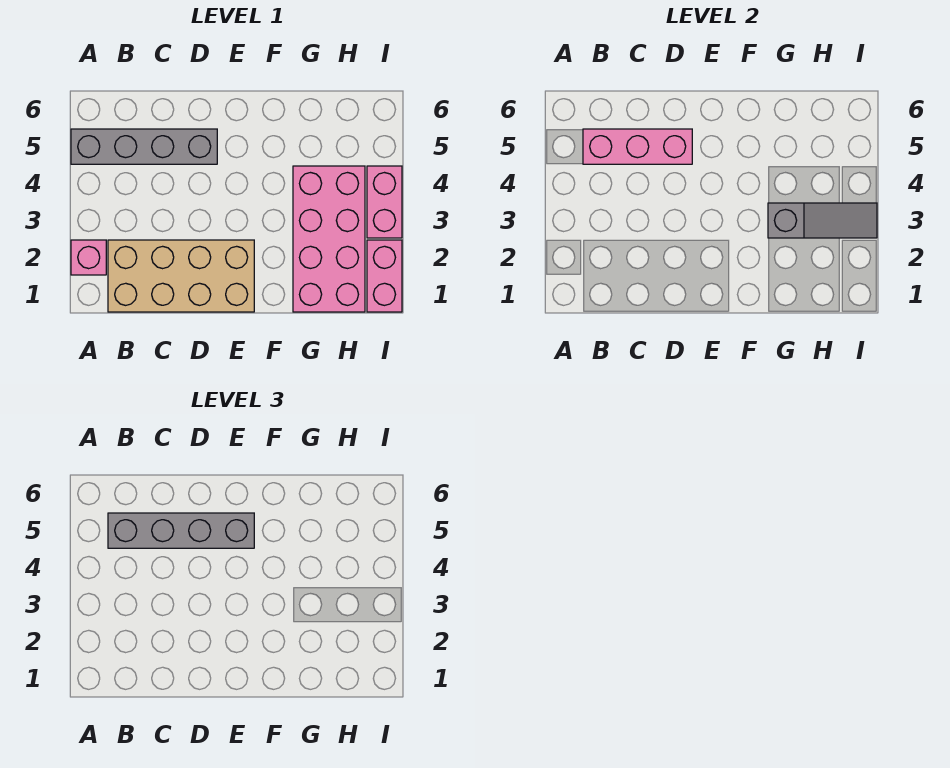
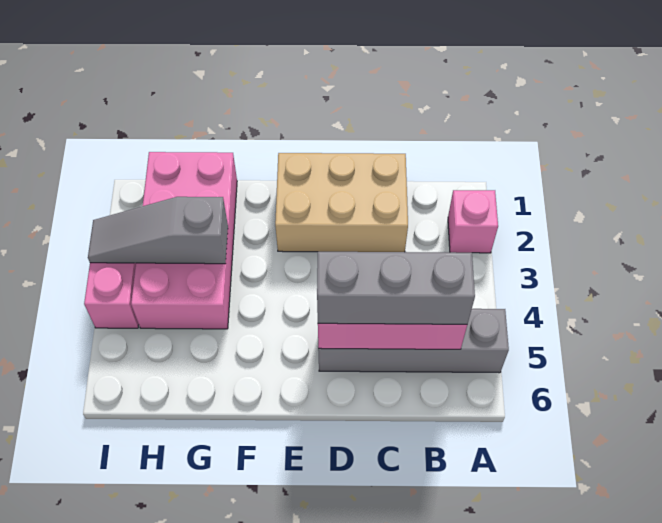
tan brick B1:E2 level 1 -> tan brick C1:E2 level 1
grey brick B5:E5 level 3 -> grey brick B5:D5 level 3
pink brick I1:I2 level 1 -> none

